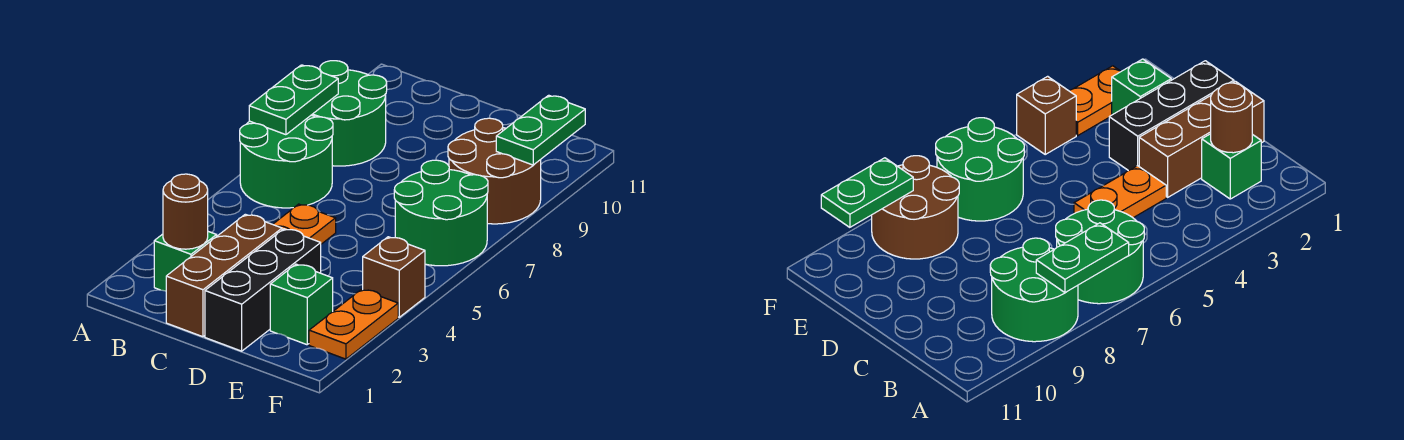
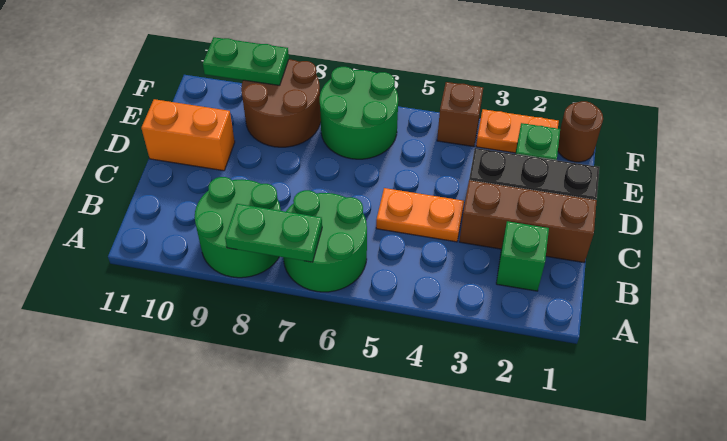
brown round brick B2 level 2 -> brown round brick F1 level 1
none -> orange brick D10:D11 level 1

